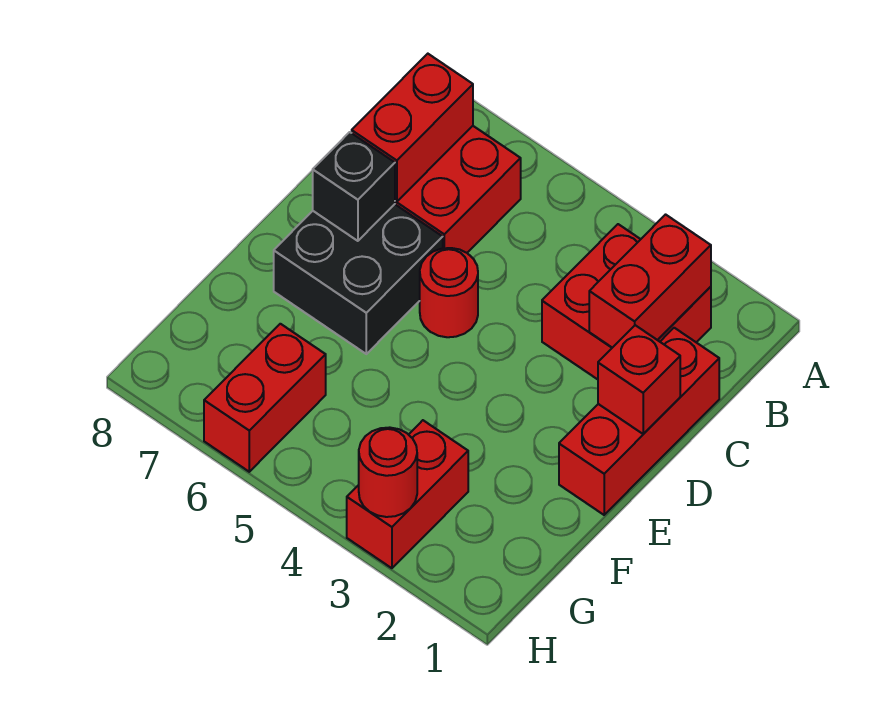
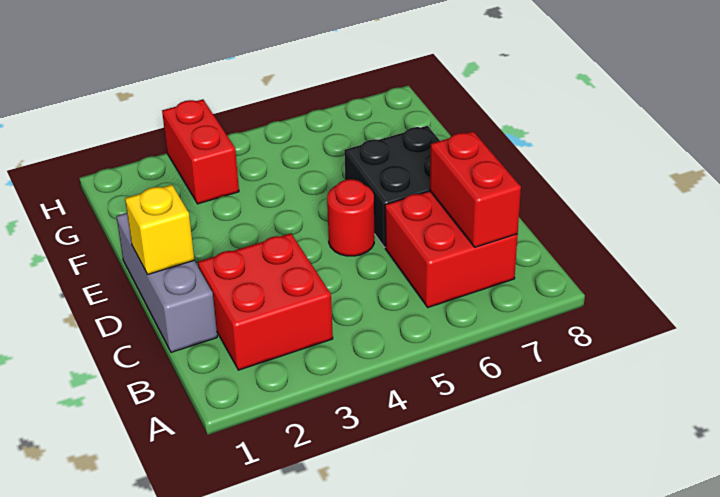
red brick B2:C2 level 2 -> none
red brick C1:E1 level 1 -> grey brick C1:E1 level 1
red brick D1 level 2 -> yellow brick D1 level 2
black brick D7 level 2 -> none
red brick G6:H6 level 1 -> none
red round brick H3 level 2 -> none

